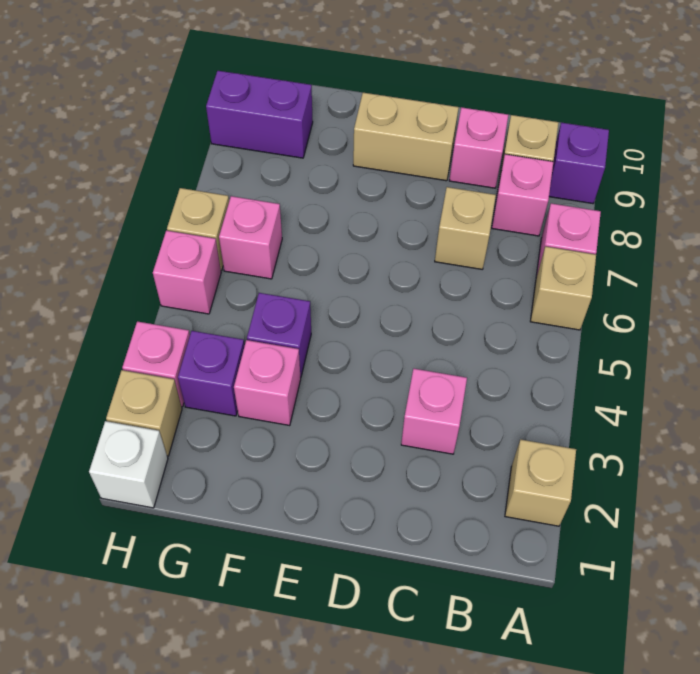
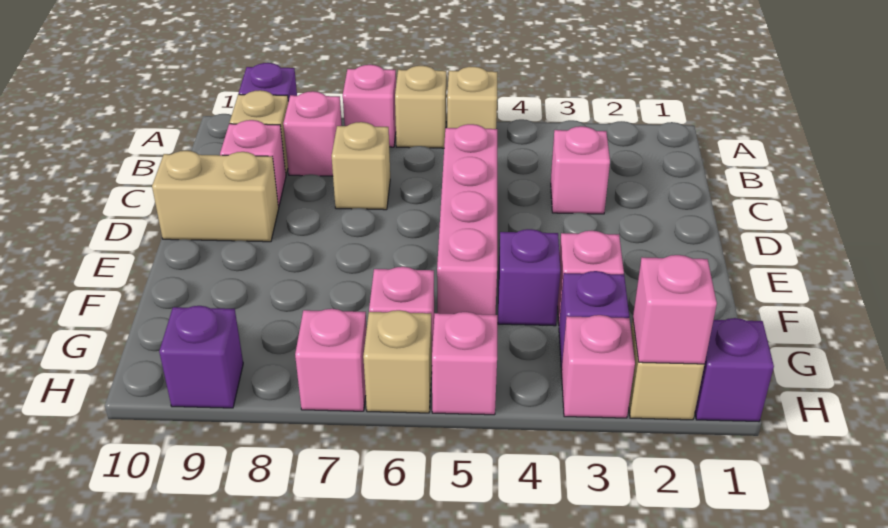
tan brick A2 level 1 -> tan brick A5 level 1
none -> pink brick C5:F5 level 1
tan brick D9:E9 level 1 -> tan brick D9:D10 level 1
purple brick G9:H9 level 1 -> purple brick H9 level 1
white brick H1 level 1 -> purple brick H1 level 1
none -> pink brick H2 level 2
none -> pink brick H7 level 1

